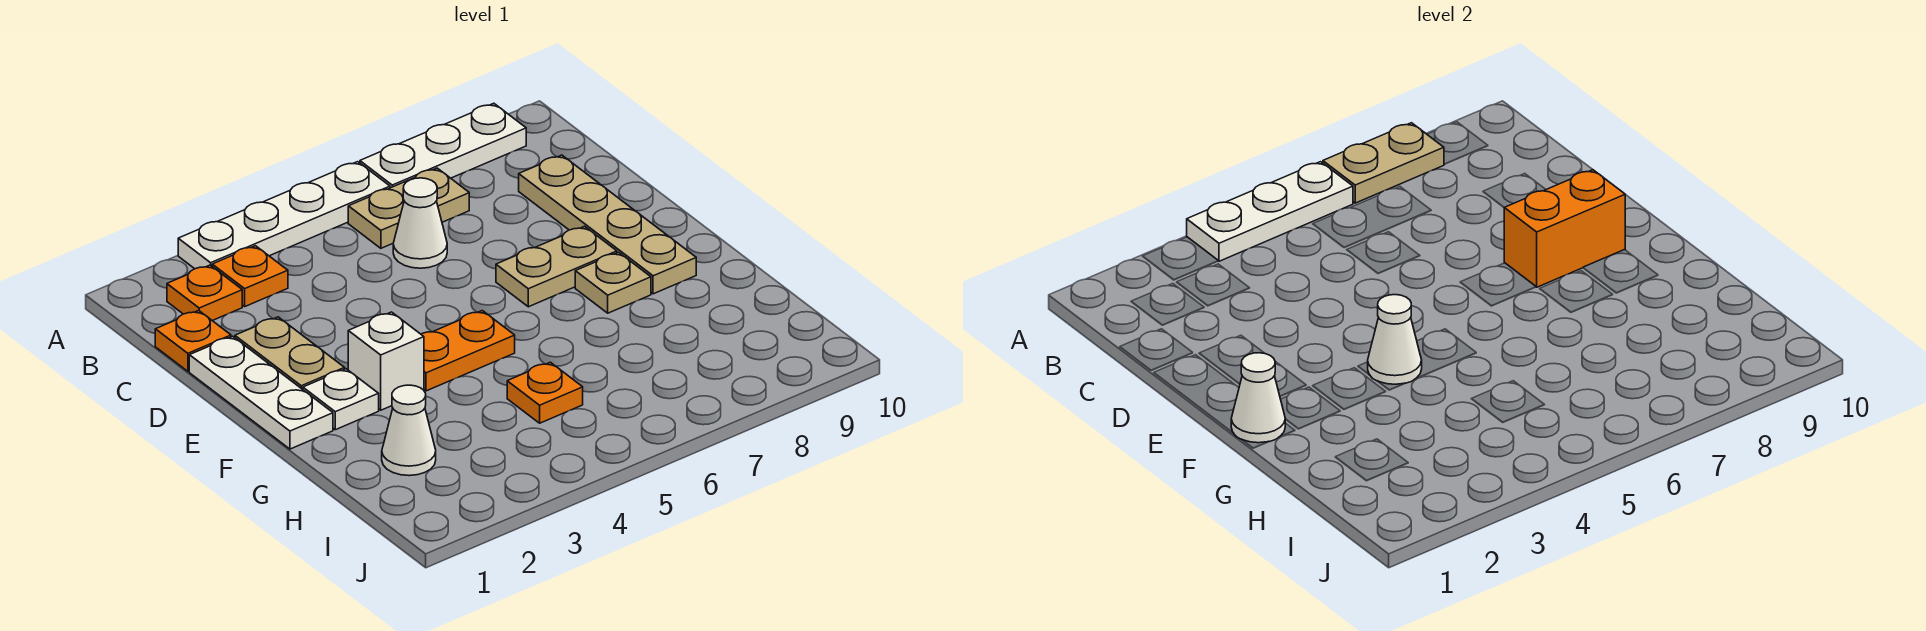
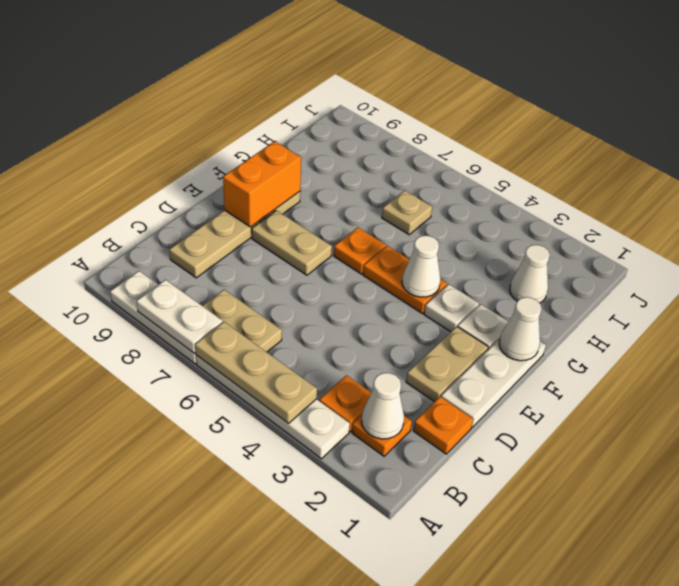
white plate A4:A6 level 2 -> tan plate A4:A6 level 2
tan plate A7:A8 level 2 -> white plate A7:A8 level 2
white cone C6 level 1 -> white cone B2 level 2
orange brick E8:E9 level 2 -> orange brick E9:F9 level 2
white brick F3 level 1 -> white plate F3 level 1
tan plate F8 level 1 -> tan plate H6 level 1
orange plate H5 level 1 -> orange plate F6 level 1

